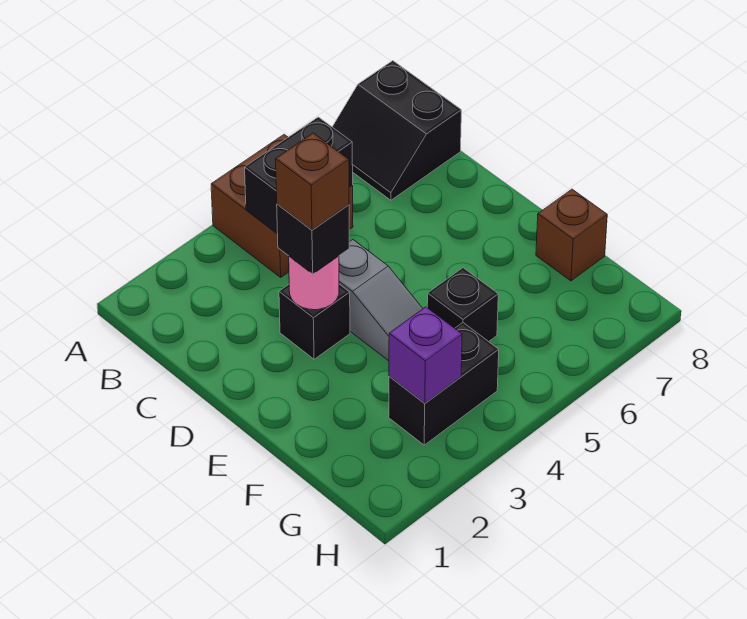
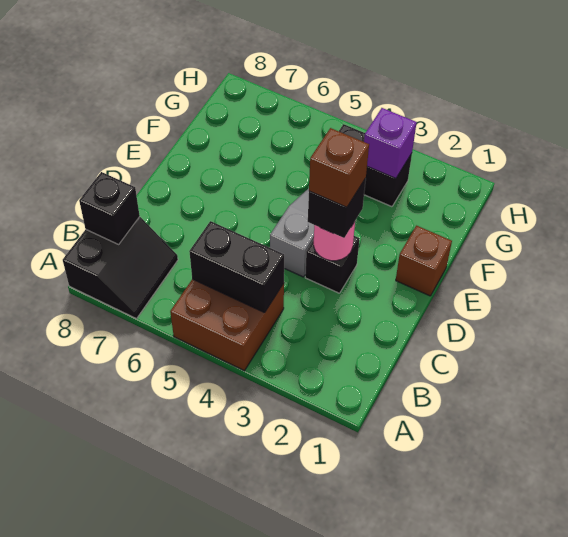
black brick F5 level 1 -> black brick B8 level 2
brown brick F8 level 1 -> brown brick E1 level 1

